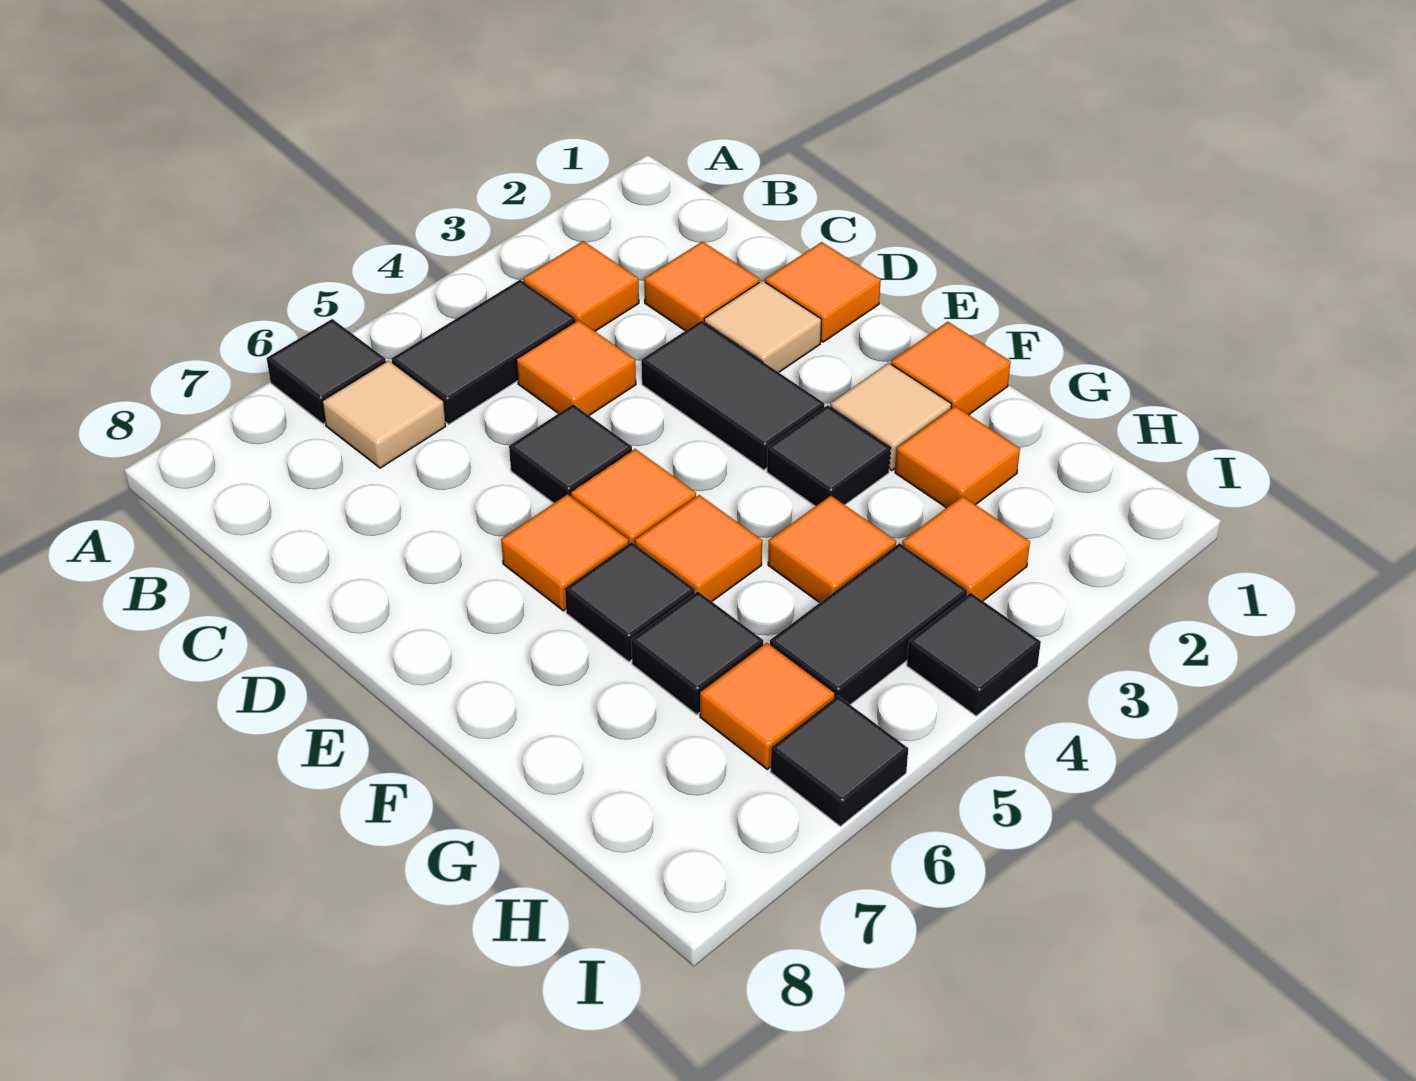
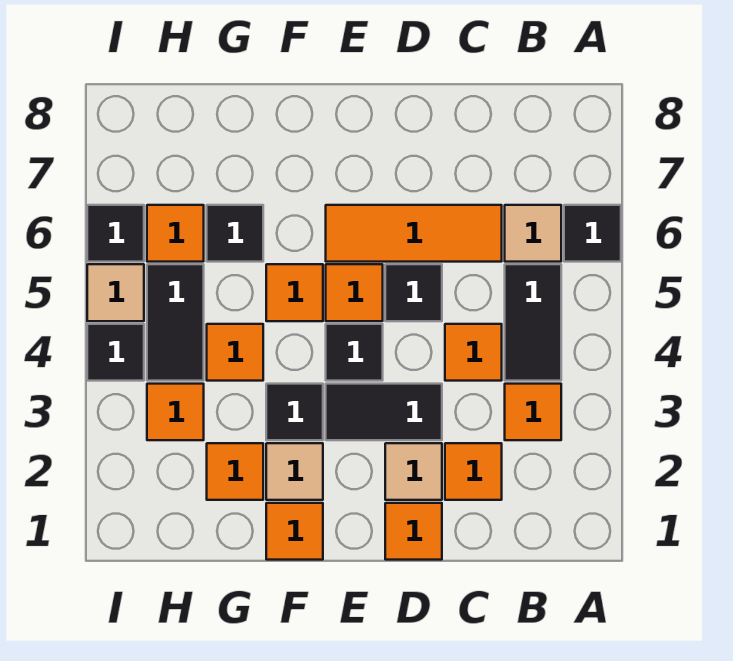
orange tile E6 level 1 -> orange tile C6:E6 level 1
black tile F6 level 1 -> black tile E4 level 1
none -> tan tile I5 level 1

